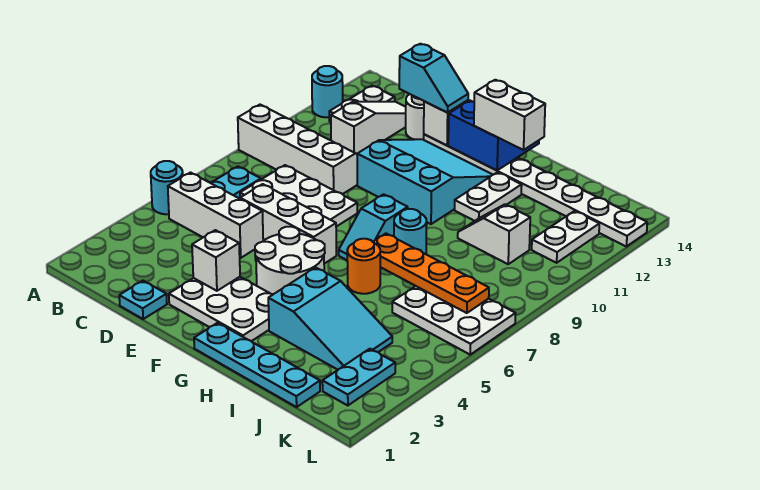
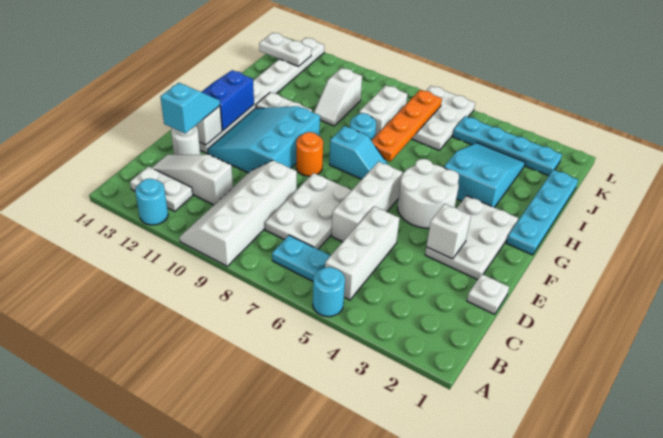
cyan plate D1 level 1 -> white plate D1 level 1
white brick G13:H13 level 3 -> white brick I8:J8 level 1
orange round brick H6 level 1 -> orange round brick F9 level 1
cyan plate K2:K3 level 1 -> cyan plate K2:K5 level 1
white plate K11:K12 level 1 -> white plate K13:K14 level 2

